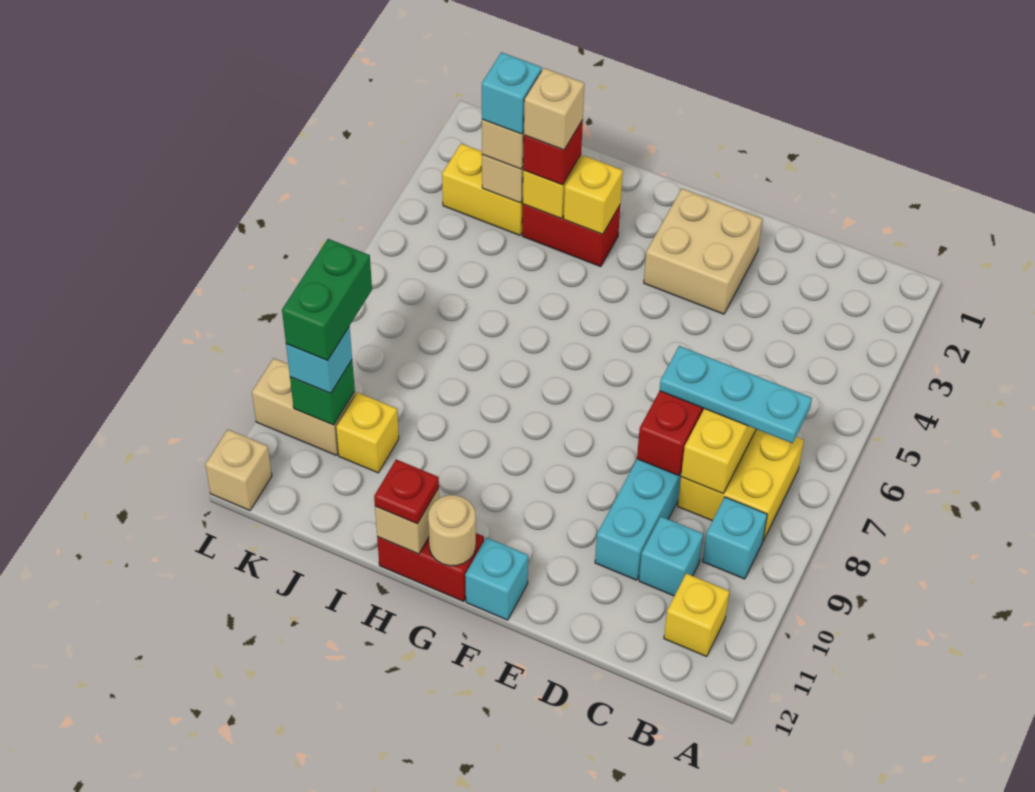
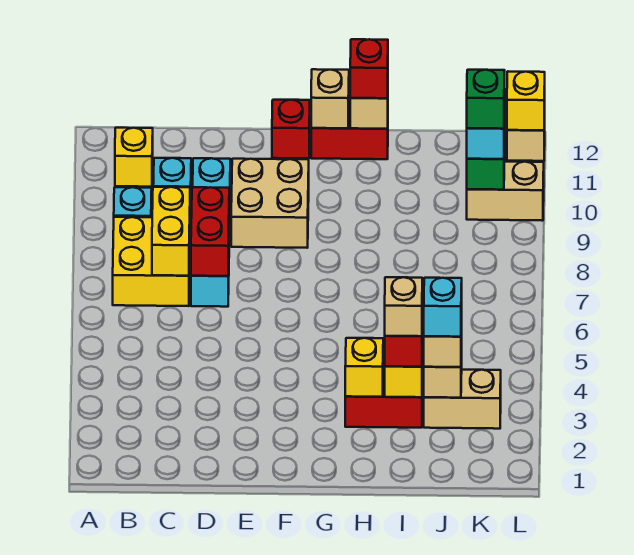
cyan plate B7:D7 level 3 -> none
tan brick E2:F3 level 1 -> tan brick E9:F10 level 1
cyan brick F12 level 1 -> red brick F12 level 1
tan round brick G12 level 2 -> tan brick G12 level 2
red plate H12 level 3 -> red brick H12 level 3
yellow brick J3:K3 level 1 -> tan brick J3:K3 level 1
yellow brick J10 level 1 -> yellow brick L12 level 2
green brick K9:K10 level 4 -> green brick K10 level 4

